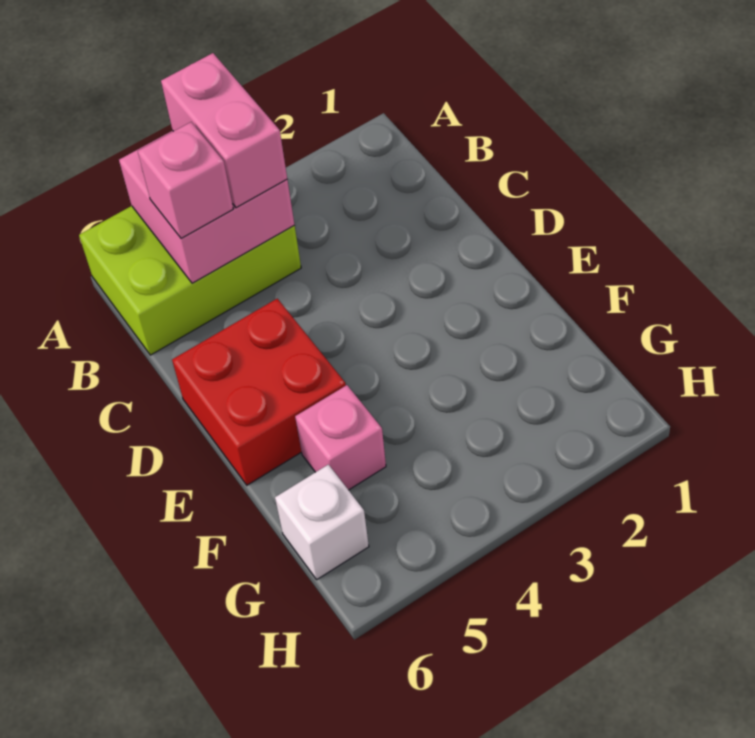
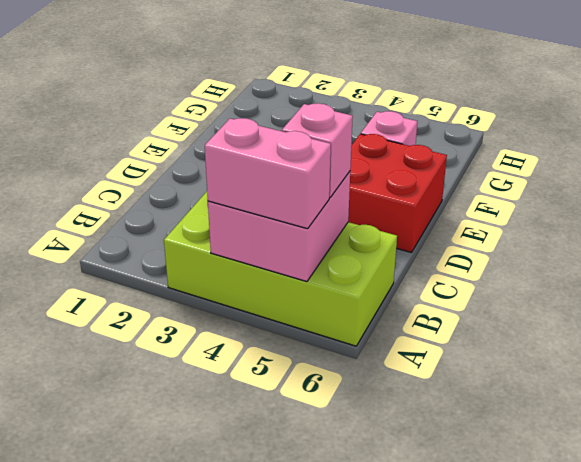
lime brick A4:B6 level 1 -> lime brick A3:B6 level 1
pink brick A4:B4 level 3 -> pink brick A4:A5 level 3
white brick G6 level 1 -> none

